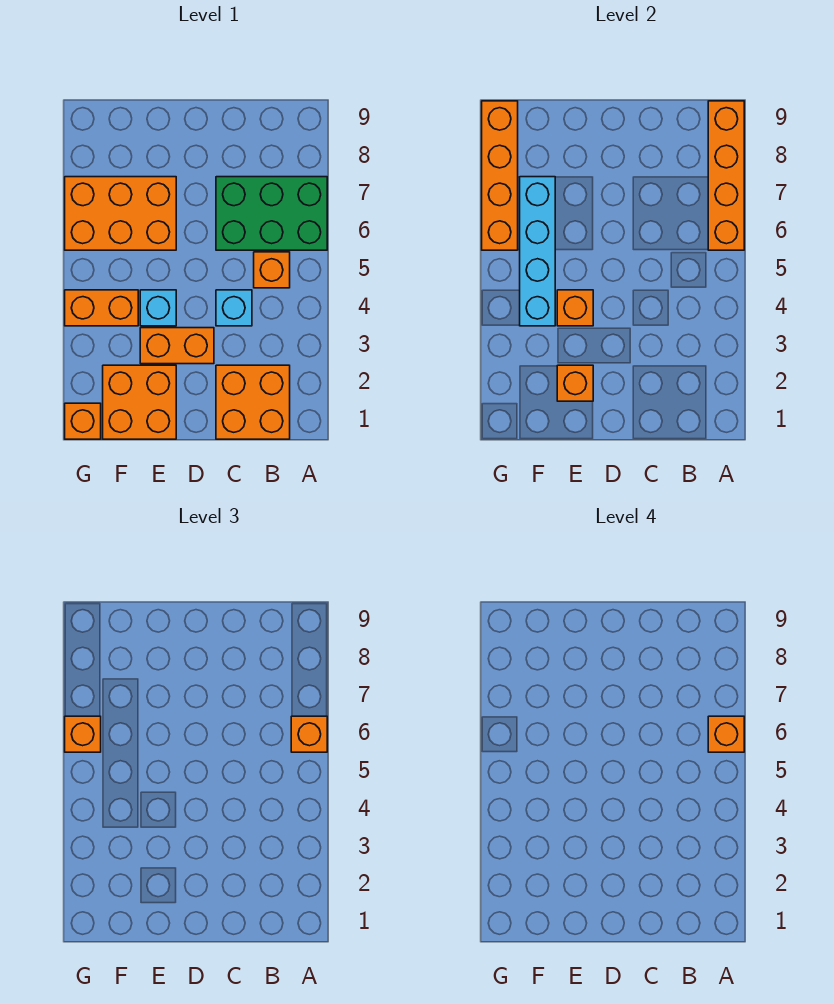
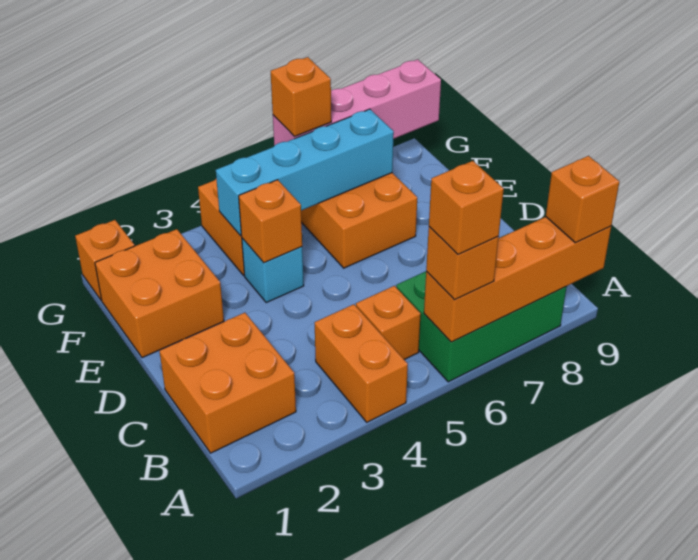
green brick A6:C7 level 1 -> green brick A6:B8 level 1
cyan brick C4 level 1 -> none
orange brick D3:E3 level 1 -> orange brick A4:B4 level 1
orange brick E2 level 2 -> orange brick A9 level 3
orange brick G6:G9 level 2 -> pink brick G6:G9 level 2

